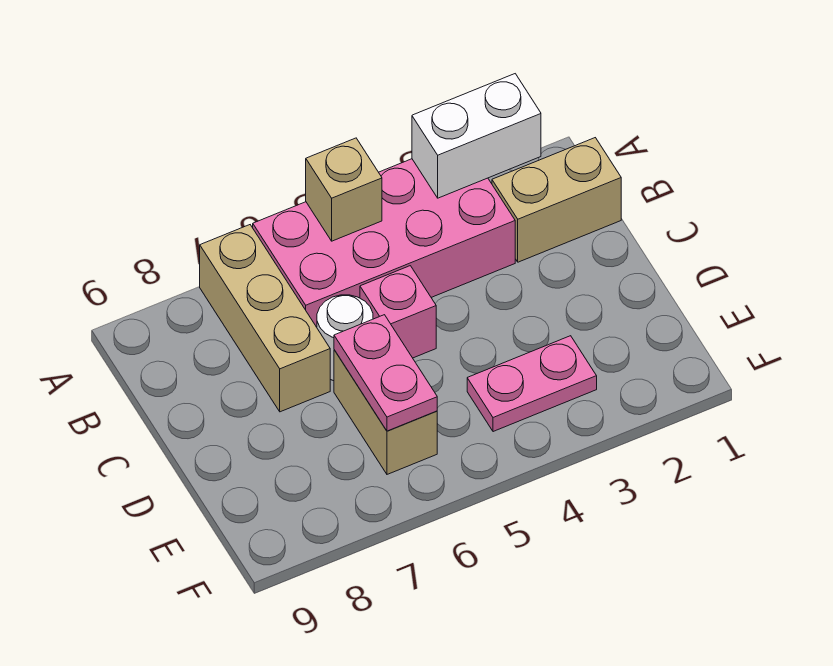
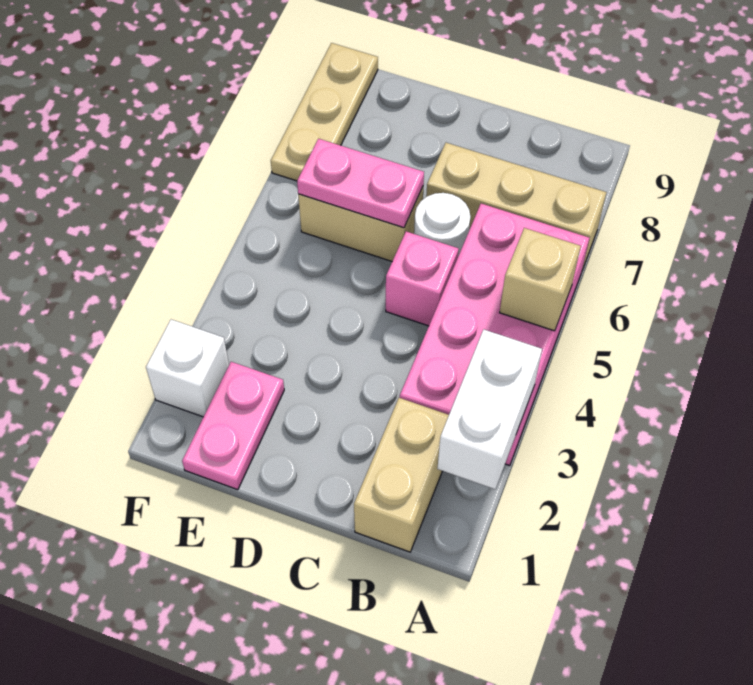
pink plate E3:E4 level 1 -> pink plate E1:E2 level 1
none -> white brick F2 level 1
none -> tan plate F7:F9 level 1

